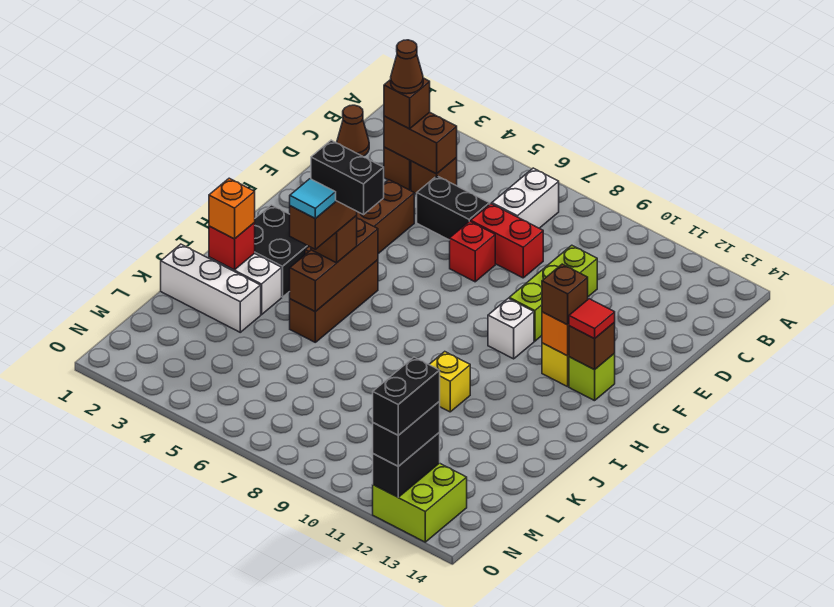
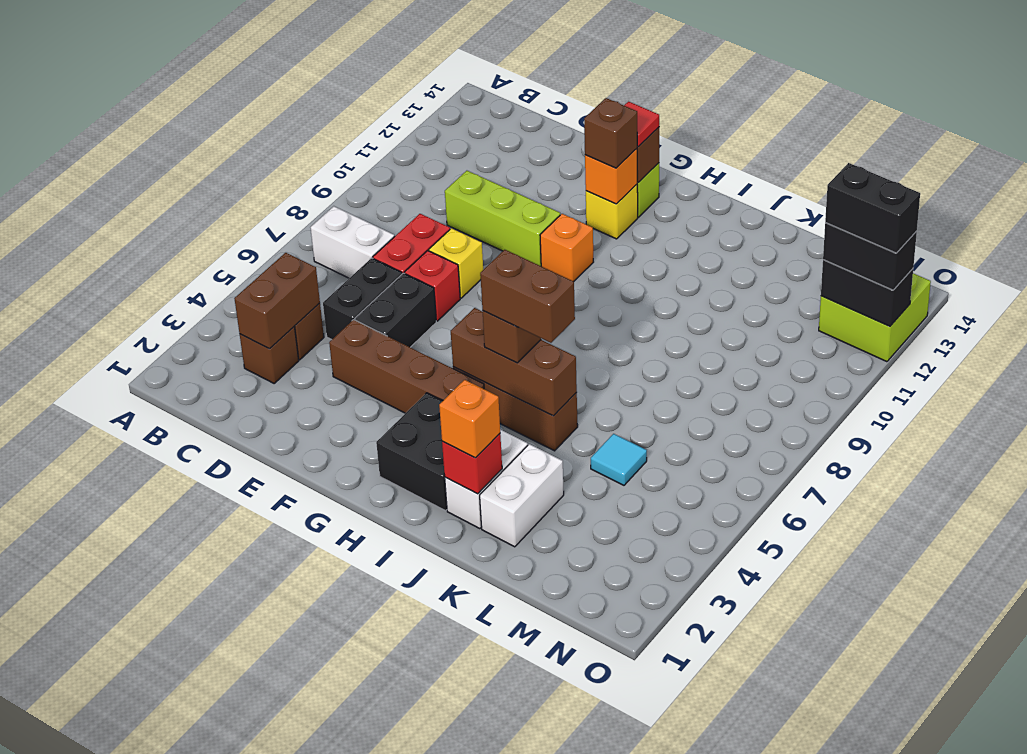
brown cone C1 level 1 -> none
brown brick C3 level 3 -> none
brown cone C3 level 4 -> none
white brick G10 level 1 -> orange brick G10 level 1
black brick I5:I6 level 5 -> black brick E5:E6 level 1
cyan tile J5 level 5 -> cyan tile L5 level 1
yellow brick J10 level 1 -> yellow brick E8 level 1
white brick K1:K3 level 1 -> white brick K2:K3 level 1

